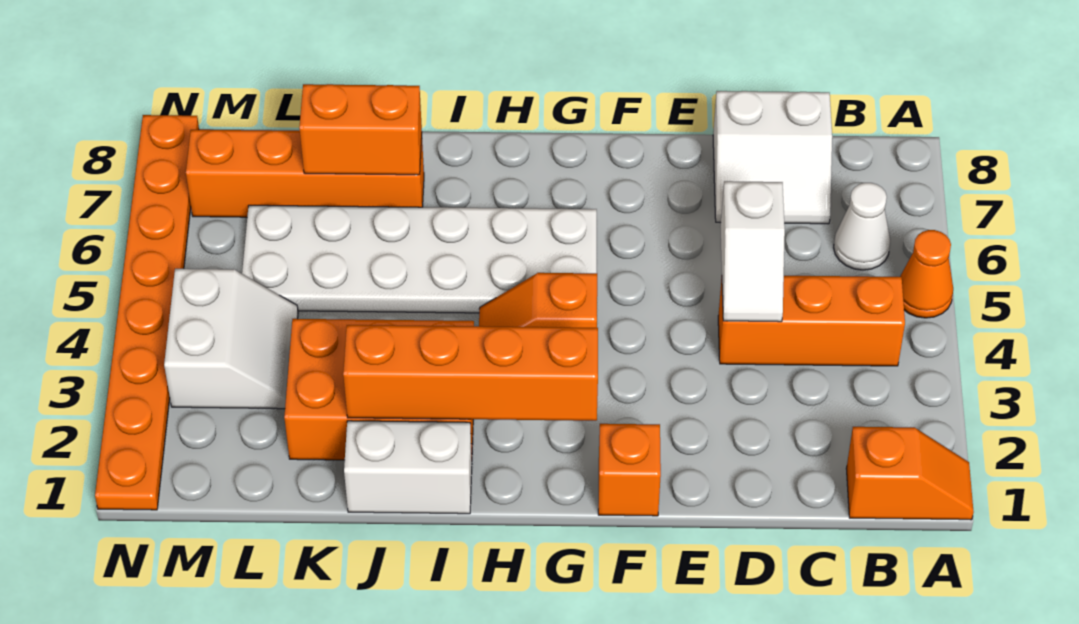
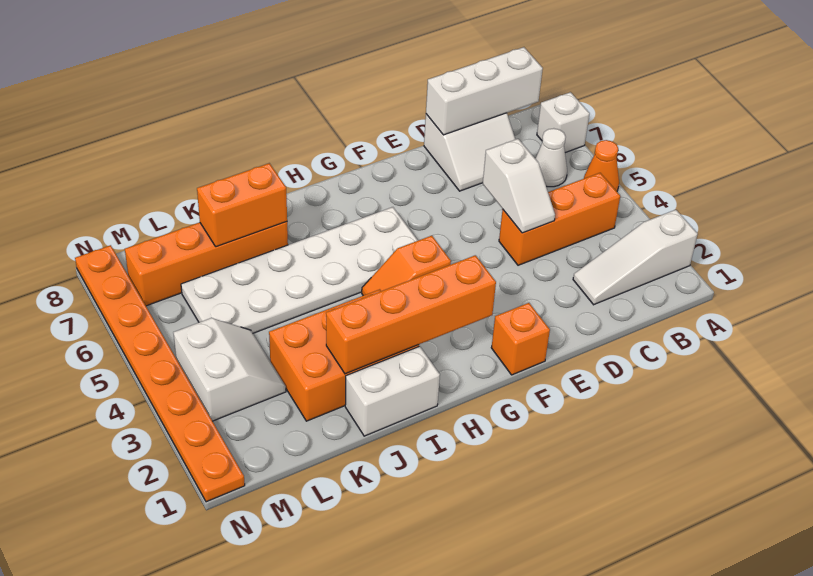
orange slope A1:B1 level 1 top B -> none
none -> white slope A2:C2 level 1 top A
none -> white brick A7 level 1
none -> white brick B8:D8 level 2

